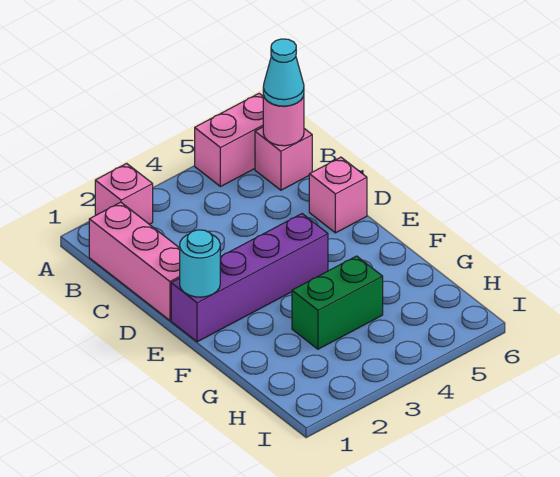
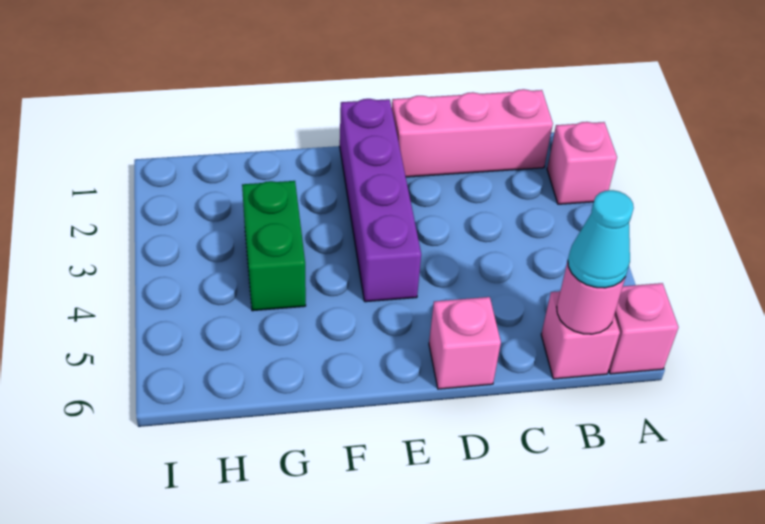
pink brick A5:A6 level 1 -> pink brick A6 level 1
cyan round brick E1 level 2 -> none

